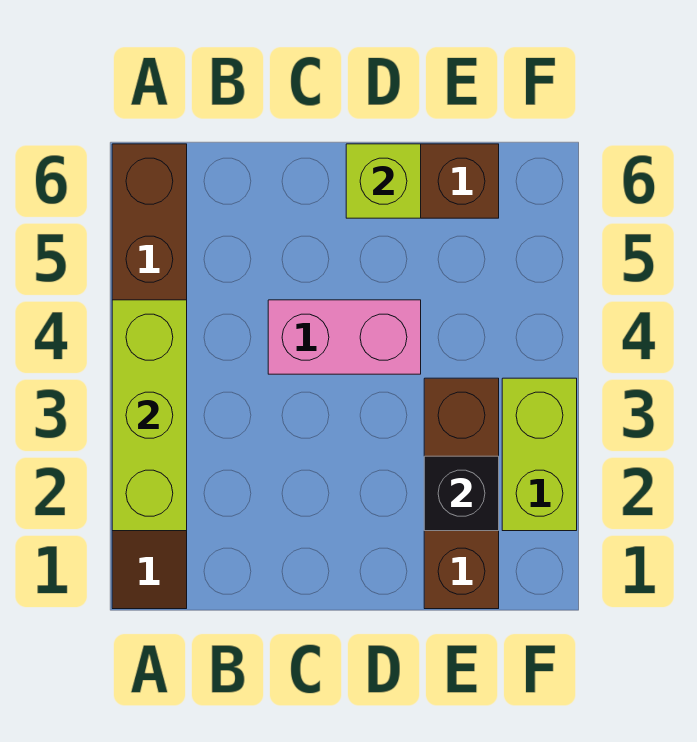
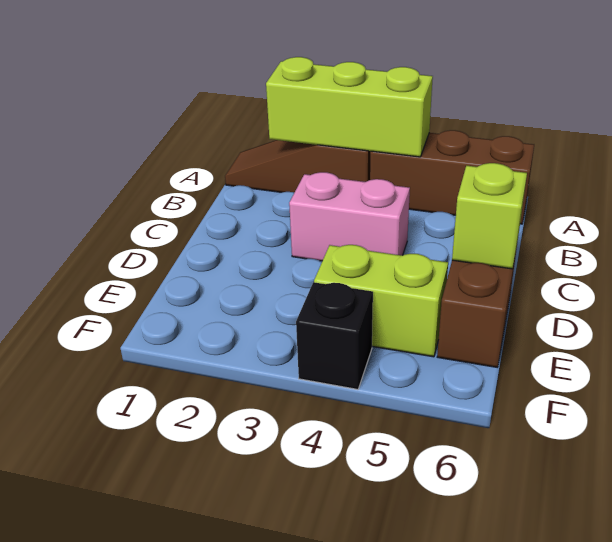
pink brick C4:D4 level 1 -> pink brick C3:C4 level 1
brown brick E1:E3 level 1 -> none
black brick E2 level 2 -> black brick F4 level 1
lime brick F2:F3 level 1 -> lime brick E4:E5 level 1

